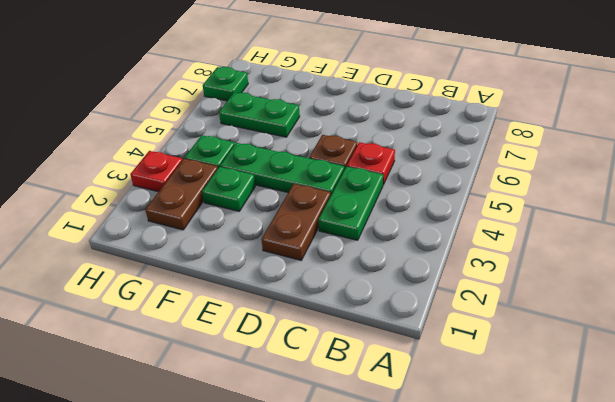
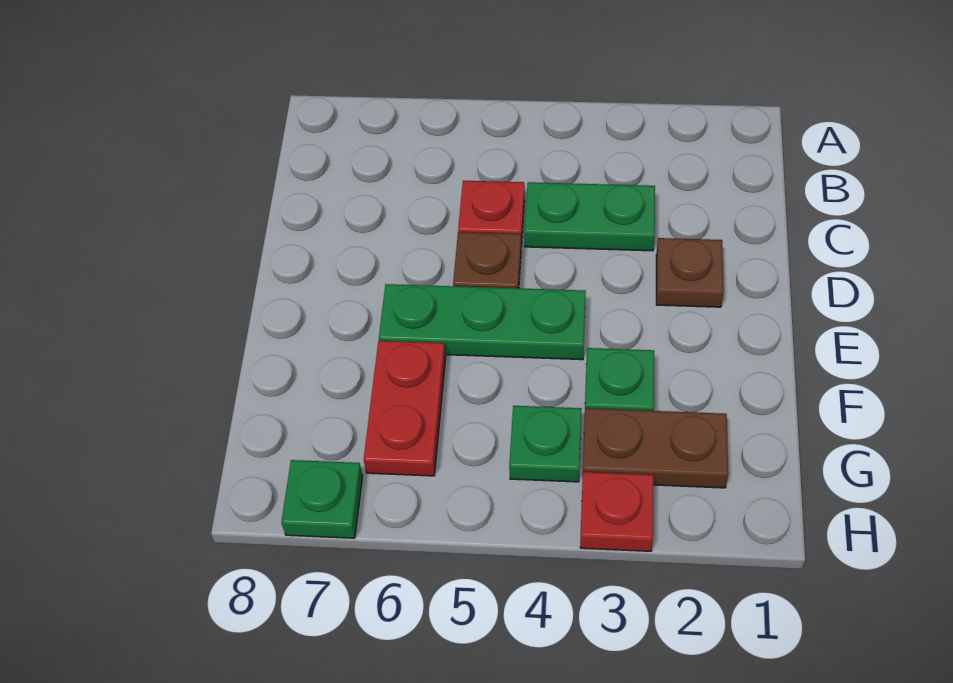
brown plate D2:D3 level 1 -> brown plate D2 level 1
green plate D4:F4 level 1 -> green plate E4:E6 level 1
green plate F6:G6 level 1 -> red plate F6:G6 level 1

